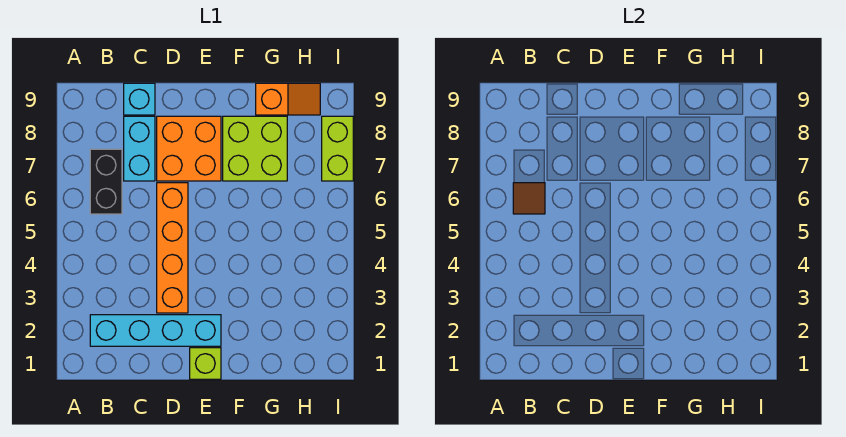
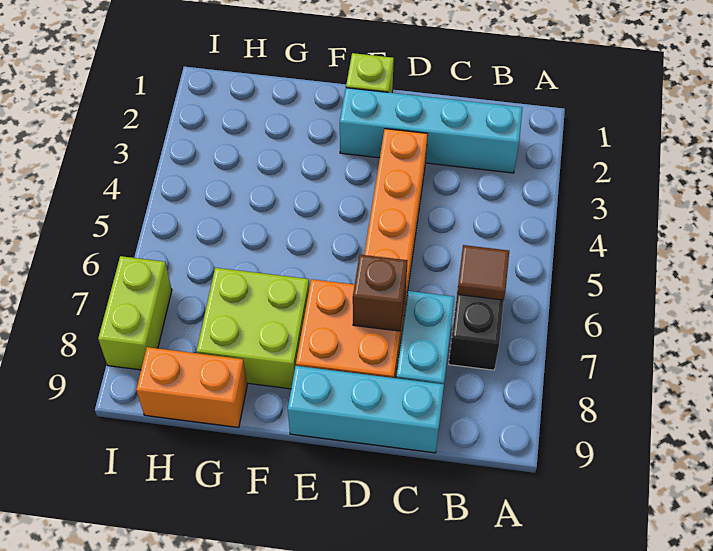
cyan brick C9 level 1 -> cyan brick C9:E9 level 1
none -> brown brick D7 level 2
orange slope G9:H9 level 1 top G -> orange brick G9:H9 level 1

